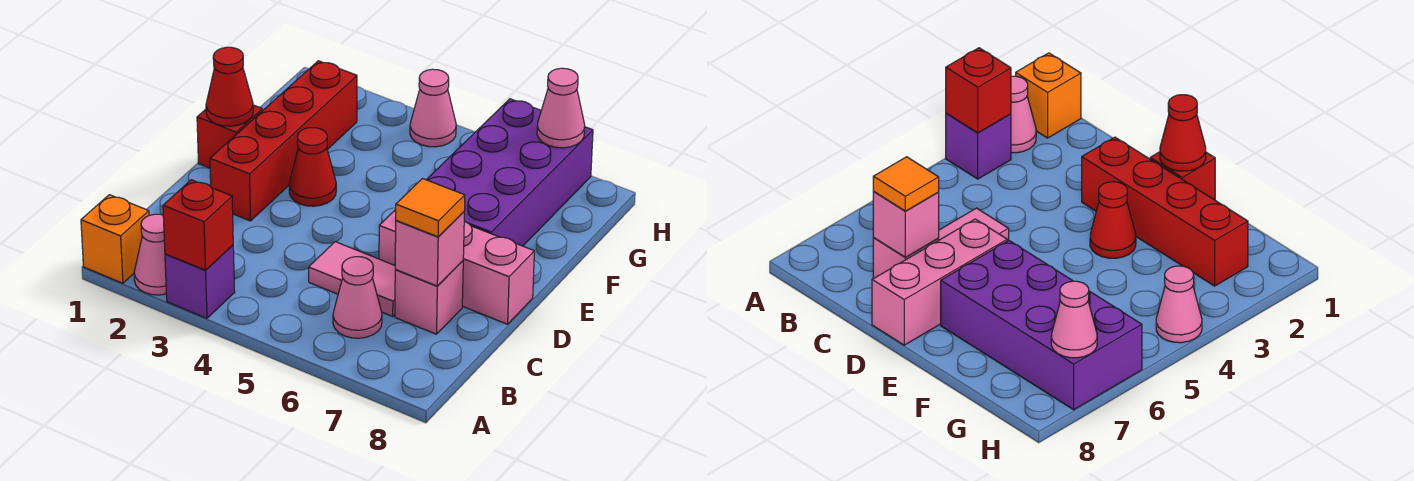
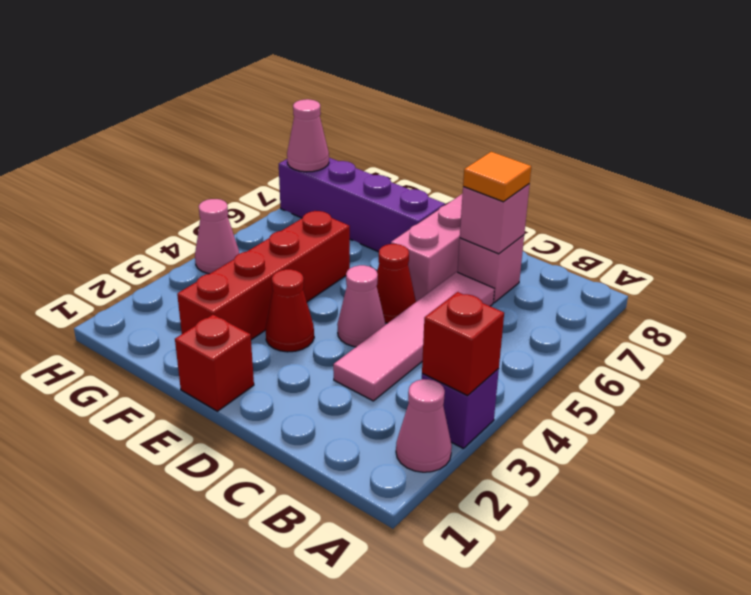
orange brick A1 level 1 -> none
pink cone B6 level 1 -> pink cone D4 level 1
pink tile C5:C6 level 1 -> pink tile C3:C6 level 1
red brick D2:G2 level 1 -> red brick F2:F5 level 1
red cone E1 level 2 -> red cone D5 level 1
purple brick E6:H7 level 1 -> purple brick E7:H7 level 1

